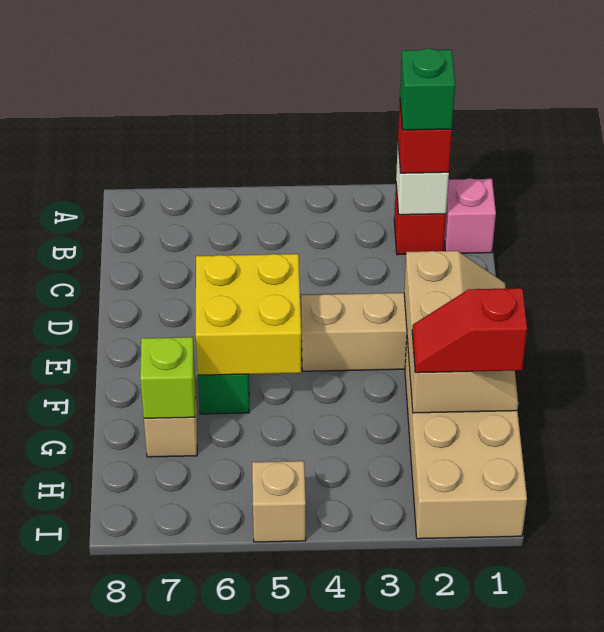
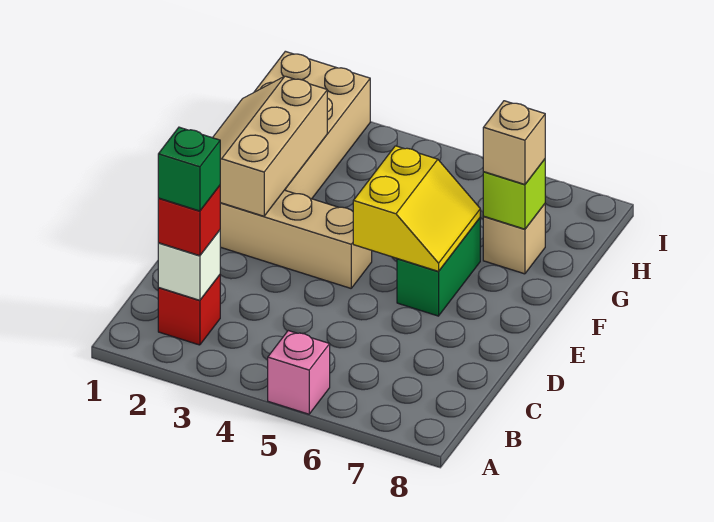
pink brick B1 level 1 -> pink brick A5 level 1
yellow brick E5:F6 level 2 -> yellow slope E5:F6 level 2 top 5
red slope G1:G2 level 3 top 1 -> none
tan brick I5 level 1 -> tan brick G7 level 3

